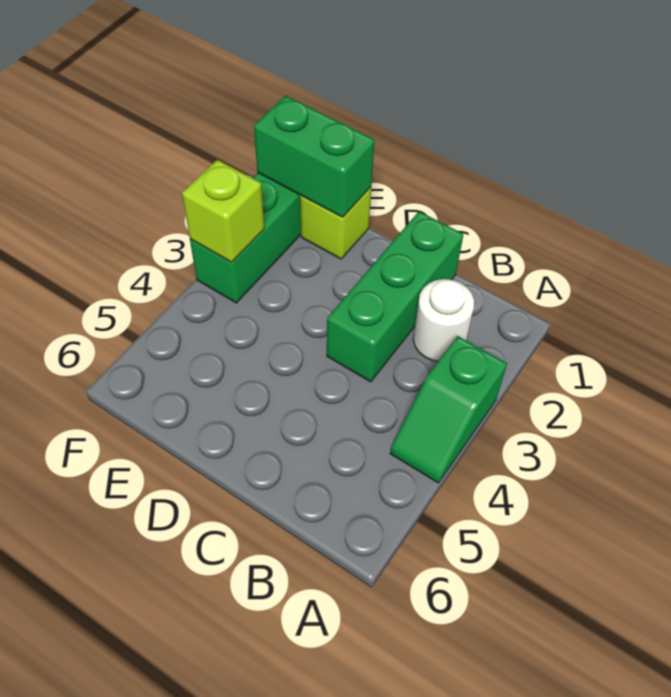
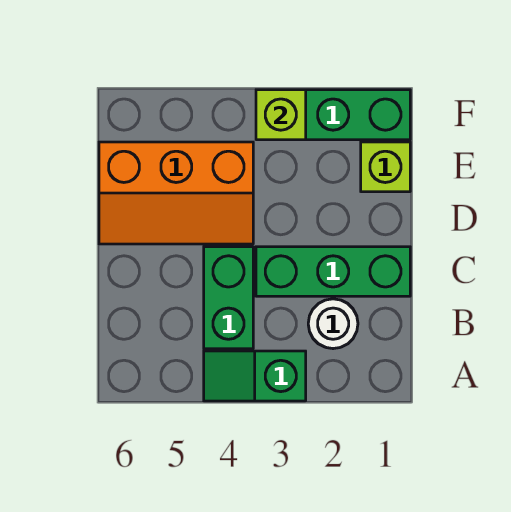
none -> orange slope D4:E6 level 1 top E
green brick E1:F1 level 2 -> green brick B4:C4 level 1

